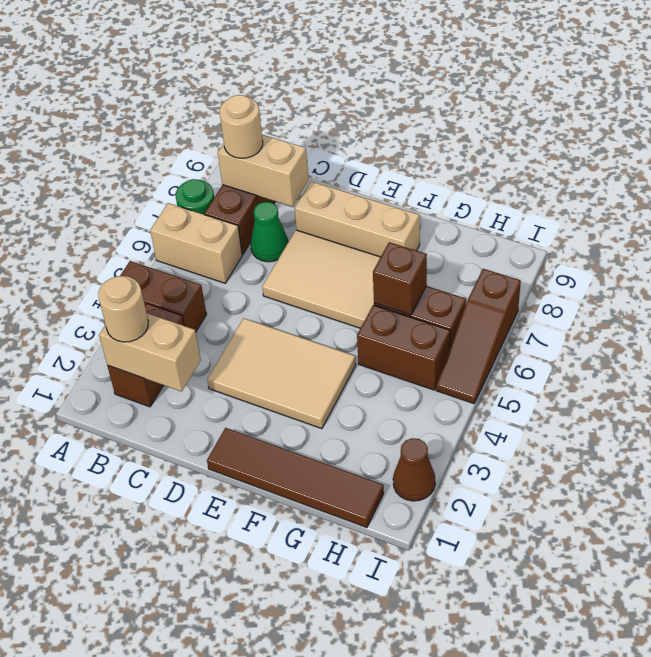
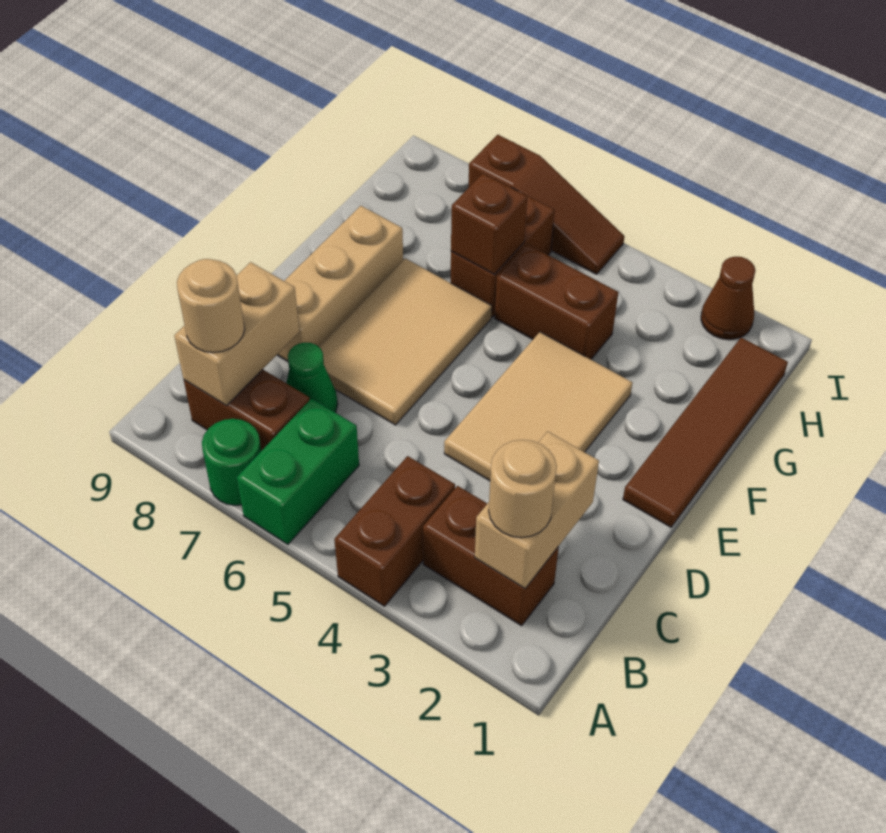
tan brick A6:B6 level 1 -> green brick A6:B6 level 1
brown brick G5:H5 level 1 -> brown brick G4:G5 level 1

